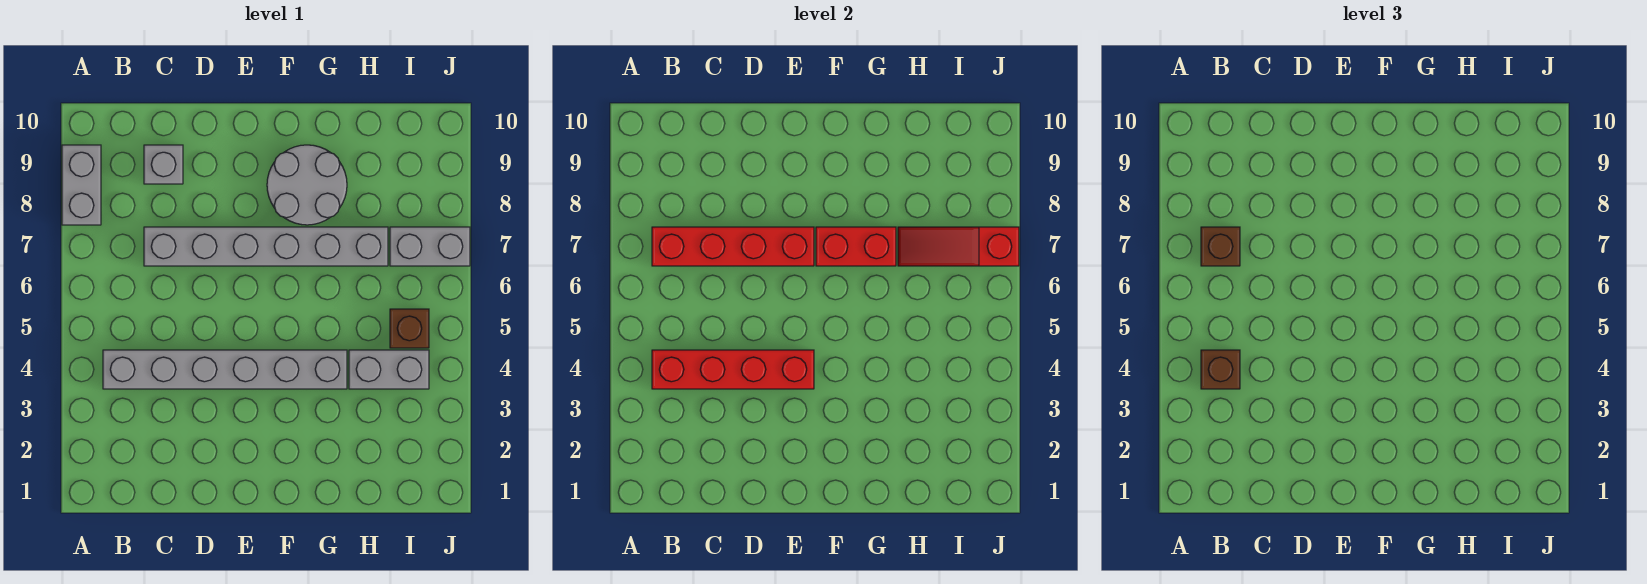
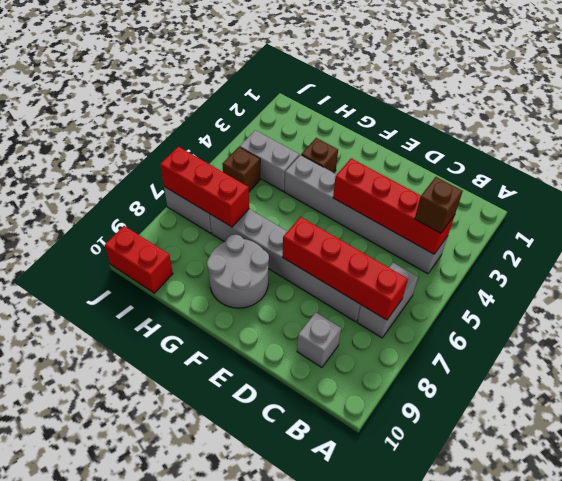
grey brick A8:A9 level 1 -> grey brick B6:B7 level 1
brown brick B7 level 3 -> brown brick G3 level 1
red brick F7:G7 level 2 -> red brick I10:J10 level 1
red slope H7:J7 level 2 top J -> red brick H7:J7 level 2

